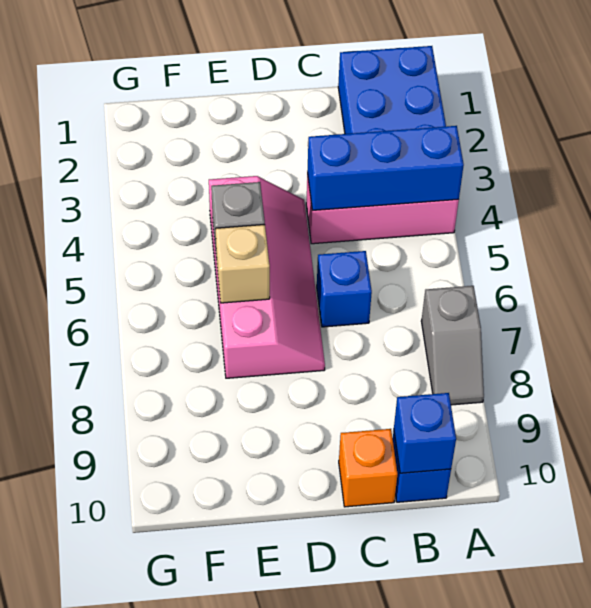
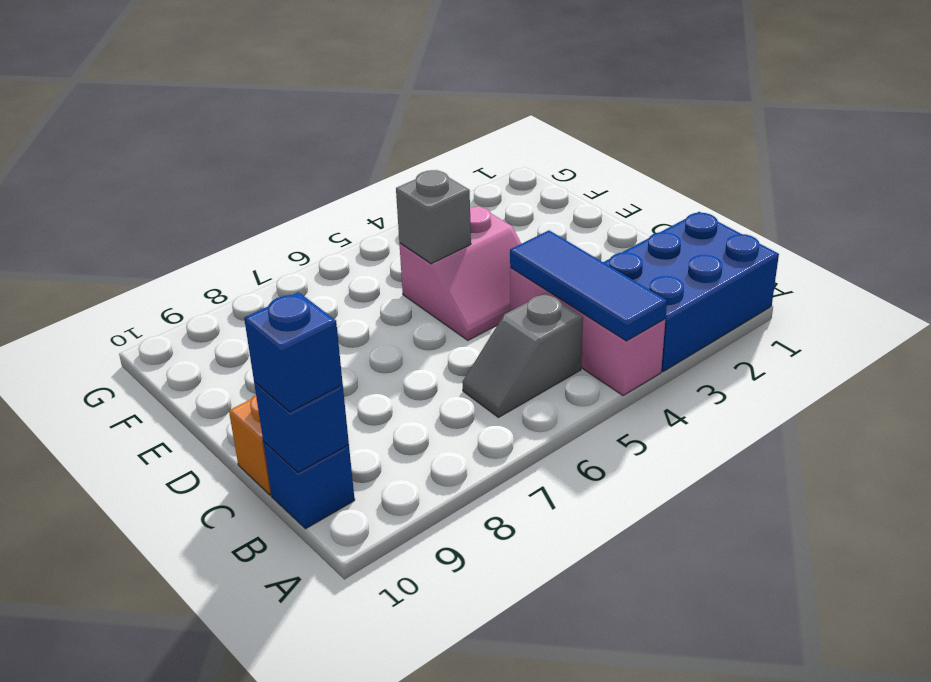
blue brick A4:C4 level 2 -> blue tile A4:C4 level 2
grey slope A7:A8 level 1 top 7 -> grey slope B5:B6 level 1 top 5
blue brick C6 level 1 -> blue brick B10 level 3
pink slope D4:E7 level 1 top E -> pink slope D4:E5 level 1 top E
tan brick E6 level 2 -> none

